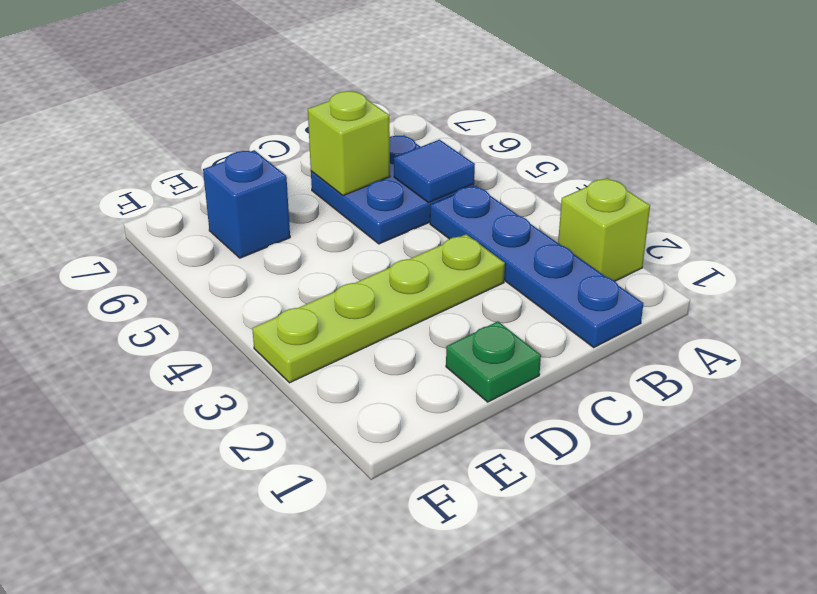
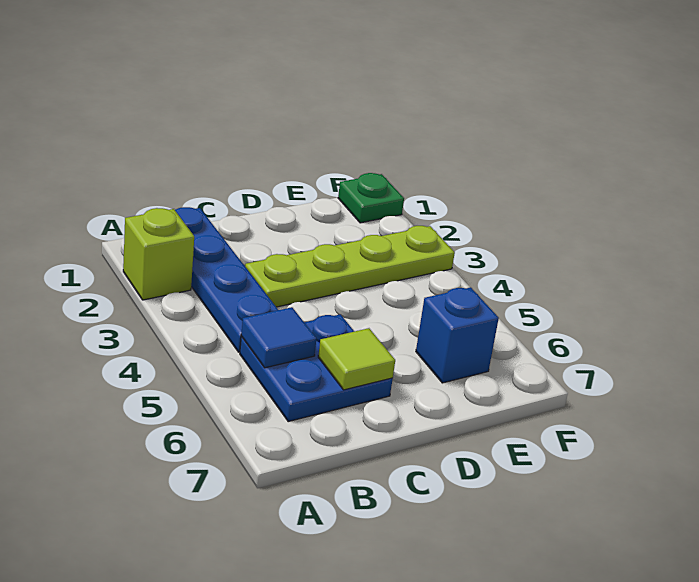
lime brick C6 level 2 -> lime tile C6 level 2
green plate D1 level 1 -> green plate F1 level 1

